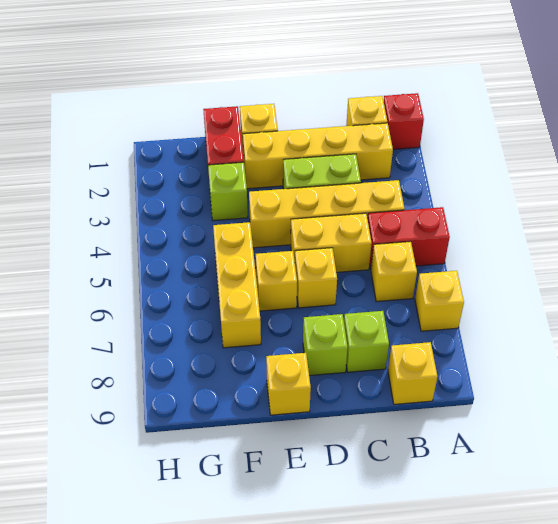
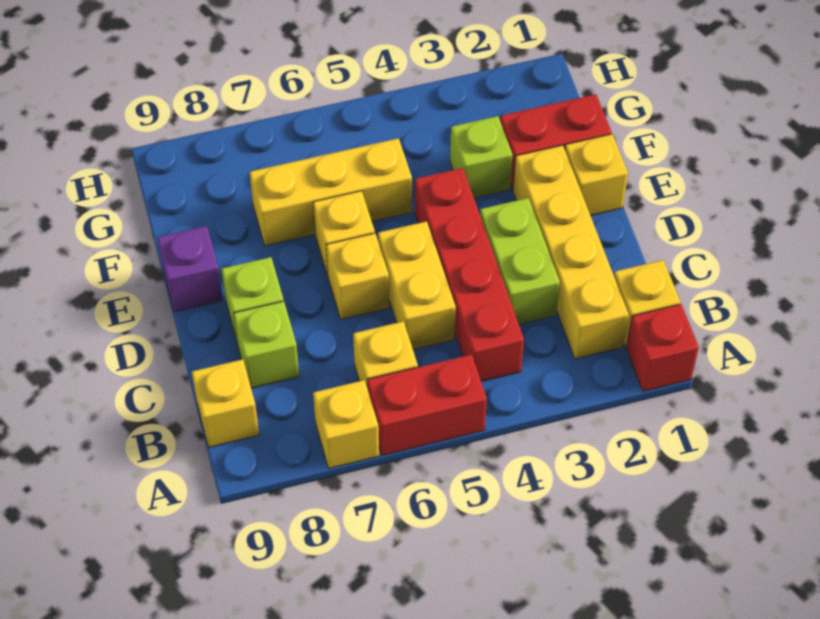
red brick A5:B5 level 1 -> red brick A5:A6 level 1
yellow brick B4:E4 level 1 -> red brick B4:E4 level 1
yellow brick E9 level 1 -> purple brick E9 level 1

